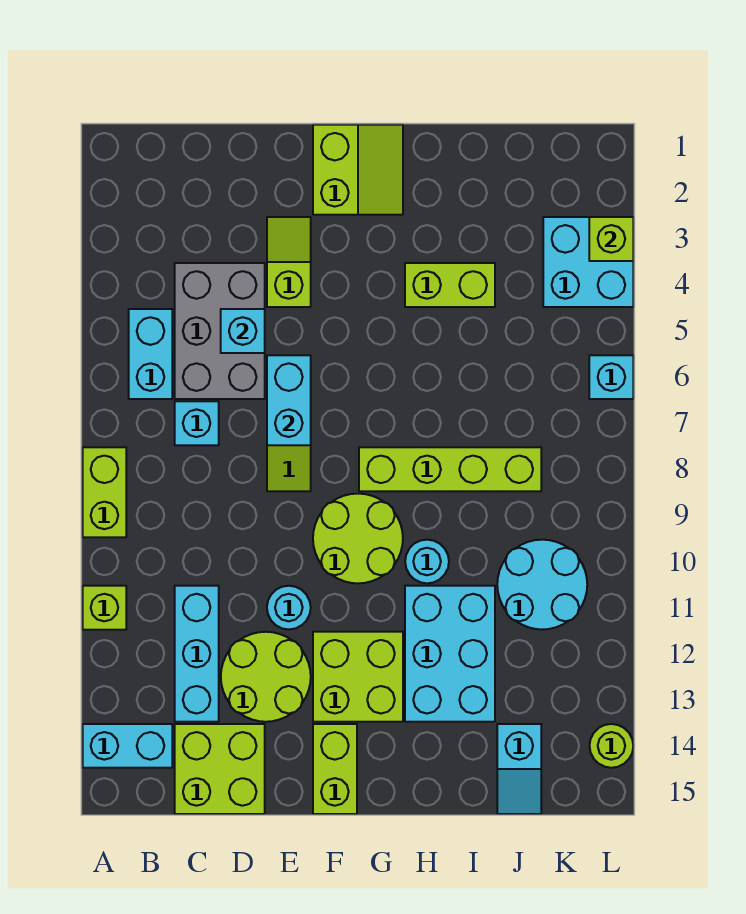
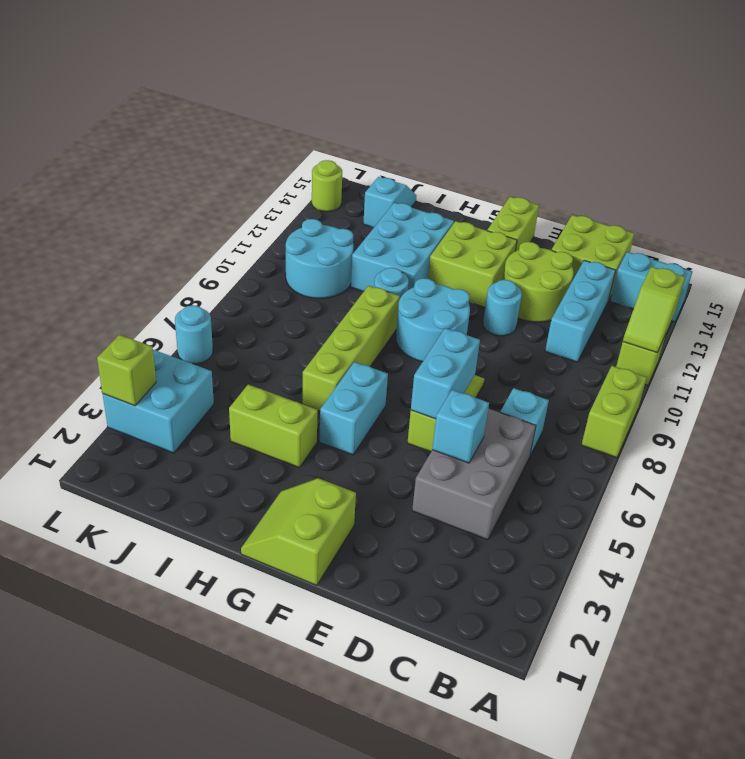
cyan brick B5:B6 level 1 -> cyan brick G5:G6 level 1
lime slope E3:E4 level 1 top 4 -> lime slope A11:A12 level 2 top 12
lime round brick F9:G10 level 1 -> cyan round brick F9:G10 level 1
lime brick G8:J8 level 1 -> lime brick H6:H9 level 1
cyan brick L6 level 1 -> cyan round brick L6 level 1

